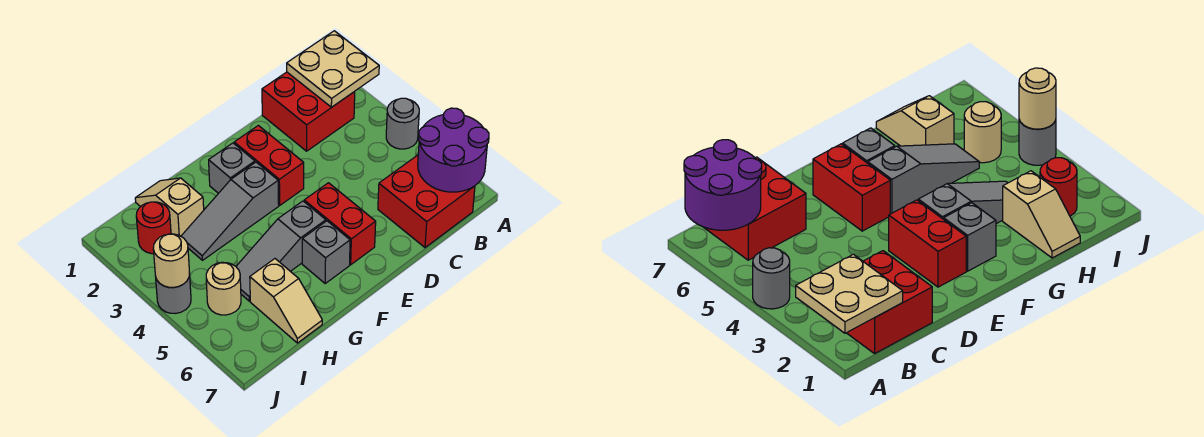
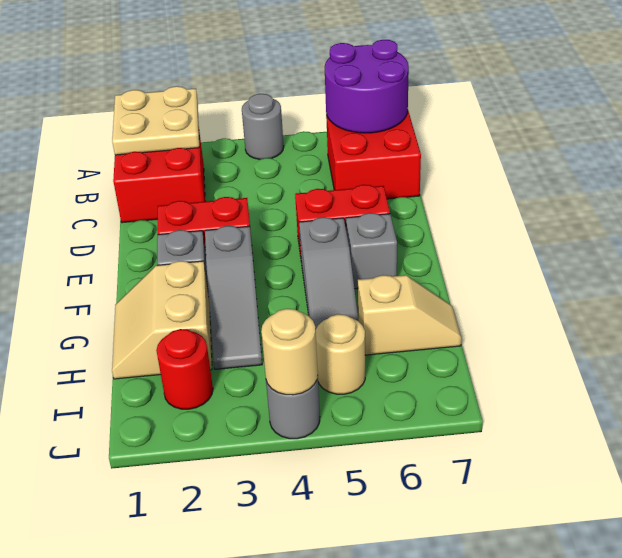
tan slope H1:H2 level 1 top 2 -> tan slope G1:H2 level 1 top 2

